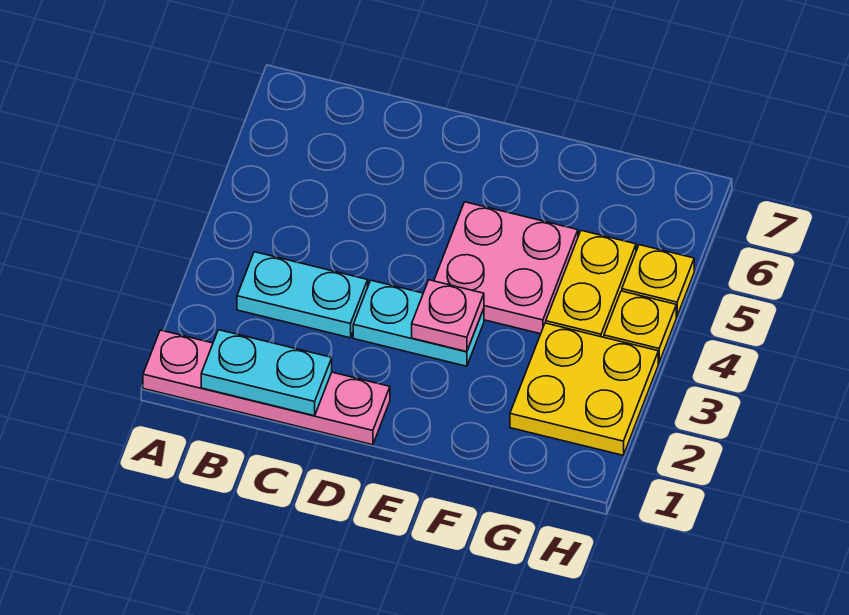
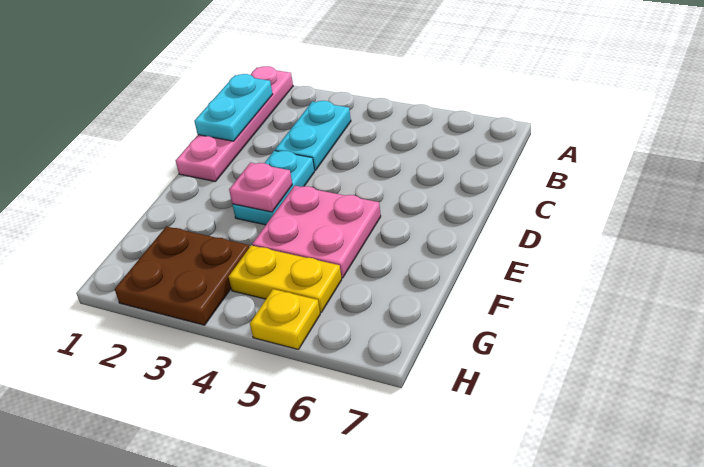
yellow plate G2:H3 level 1 -> brown plate G2:H3 level 1
yellow plate H4 level 1 -> none

